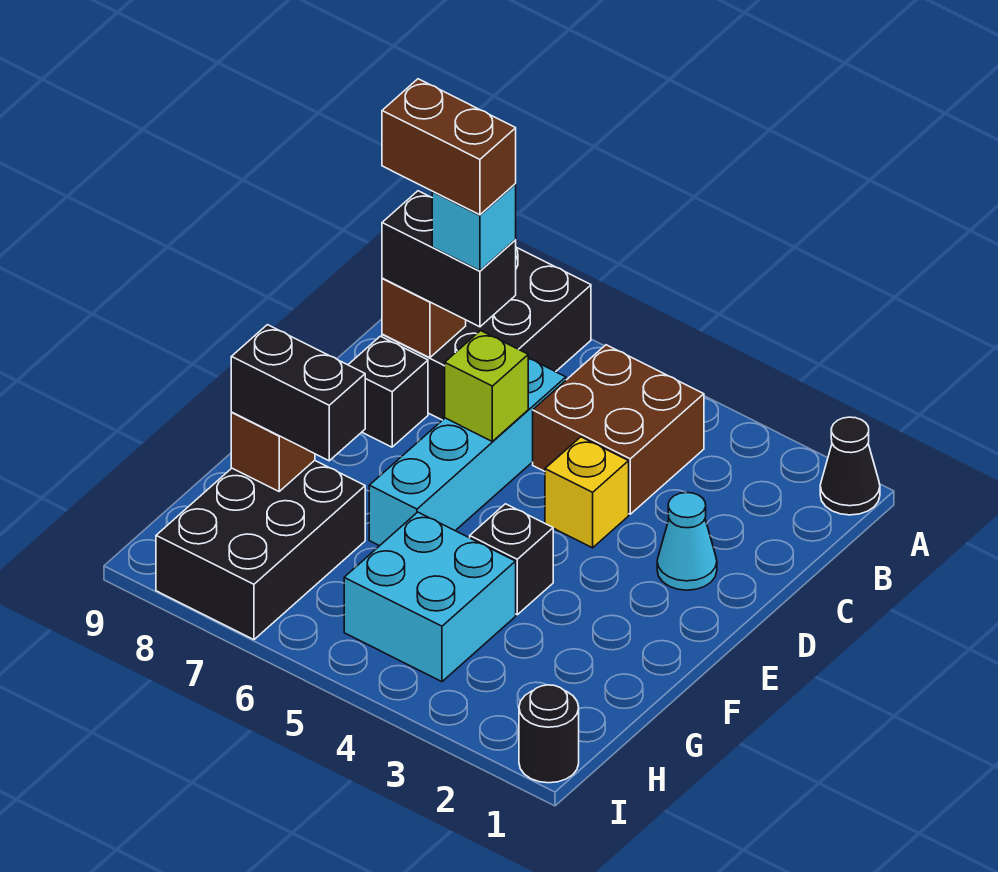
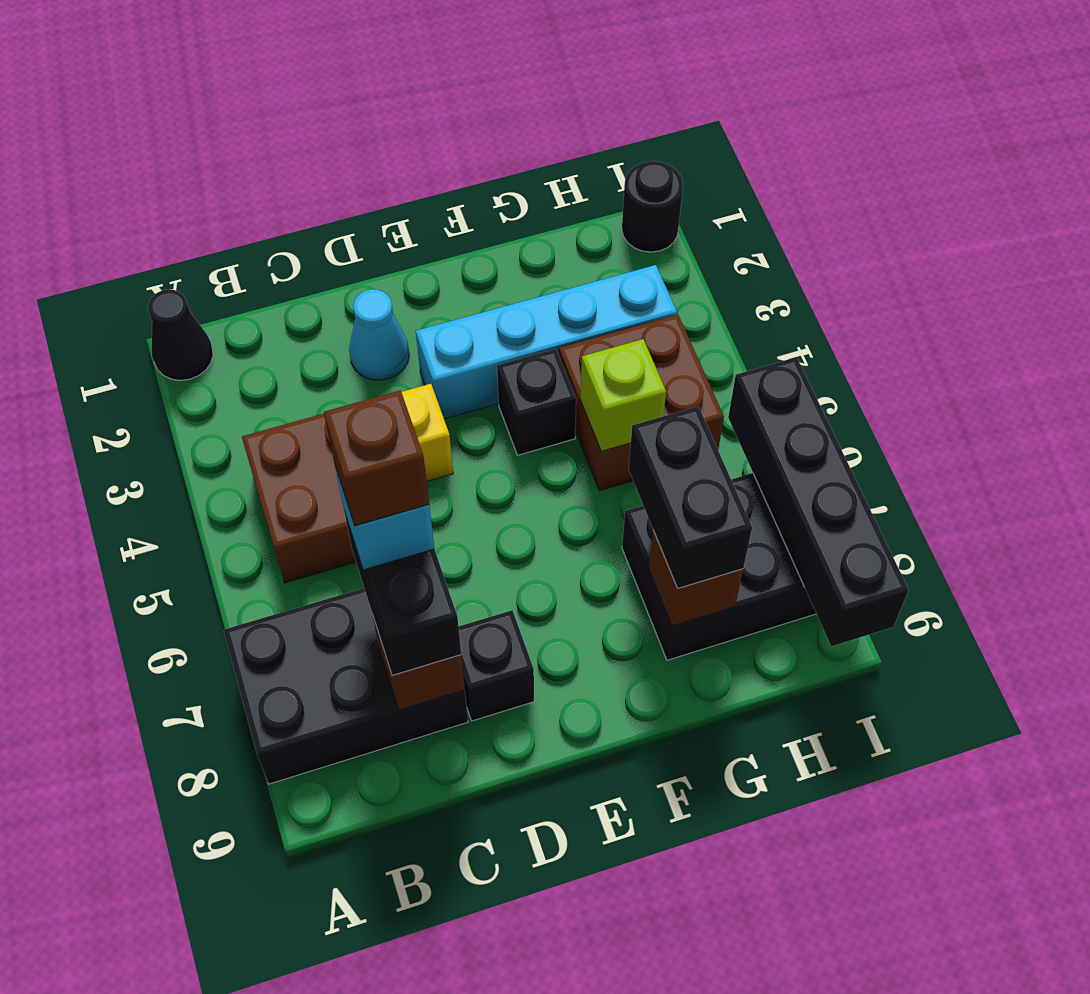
cyan brick C6:F6 level 1 -> cyan brick E3:H3 level 1
brown brick C7:C8 level 5 -> brown brick C7 level 5
lime brick D6 level 2 -> lime brick G5 level 2
cyan brick G4:H5 level 1 -> brown brick G4:H5 level 1
none -> black brick I6:I9 level 2

